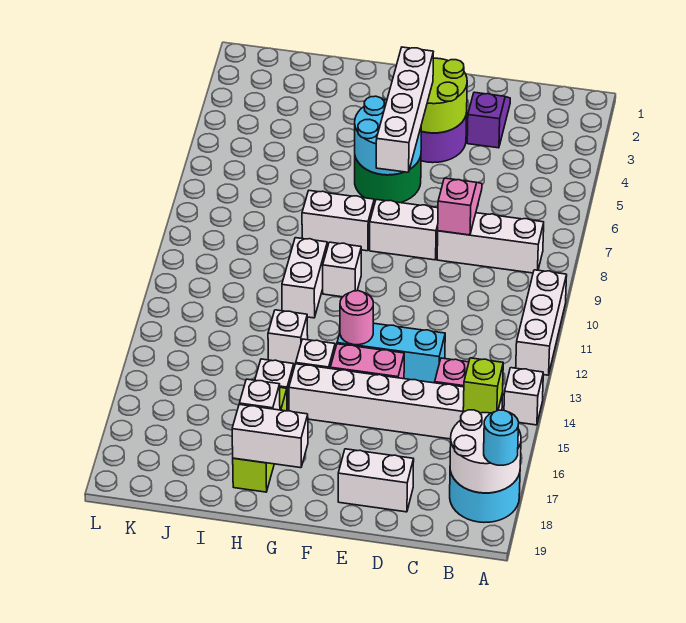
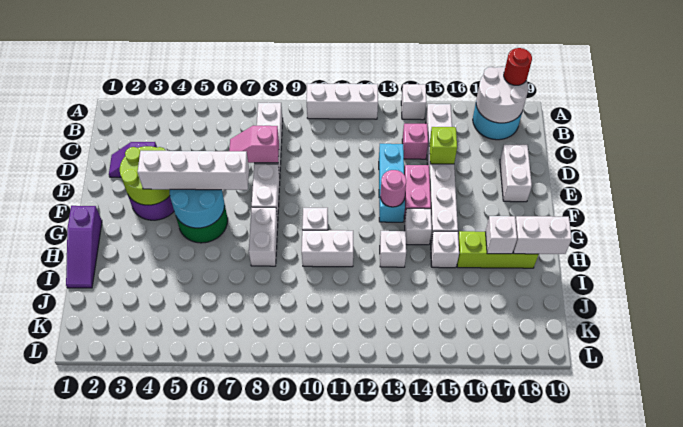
cyan round brick A18 level 3 -> red round brick A18 level 3
lime brick B15 level 2 -> lime brick D15 level 2
none -> purple slope G1:I1 level 1 top G
white brick G18:H18 level 2 -> white brick H18:H19 level 2

